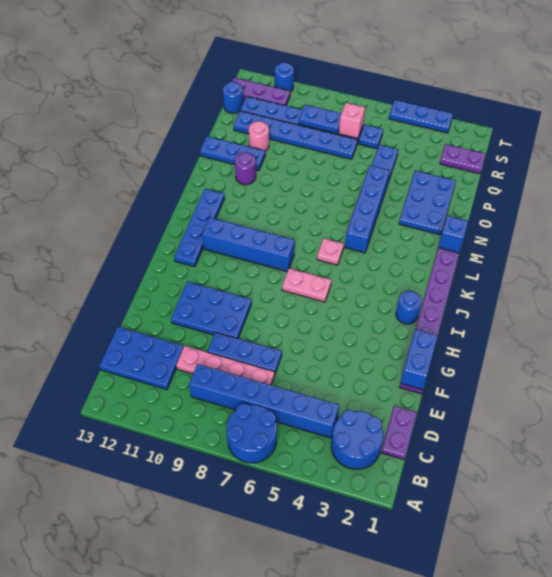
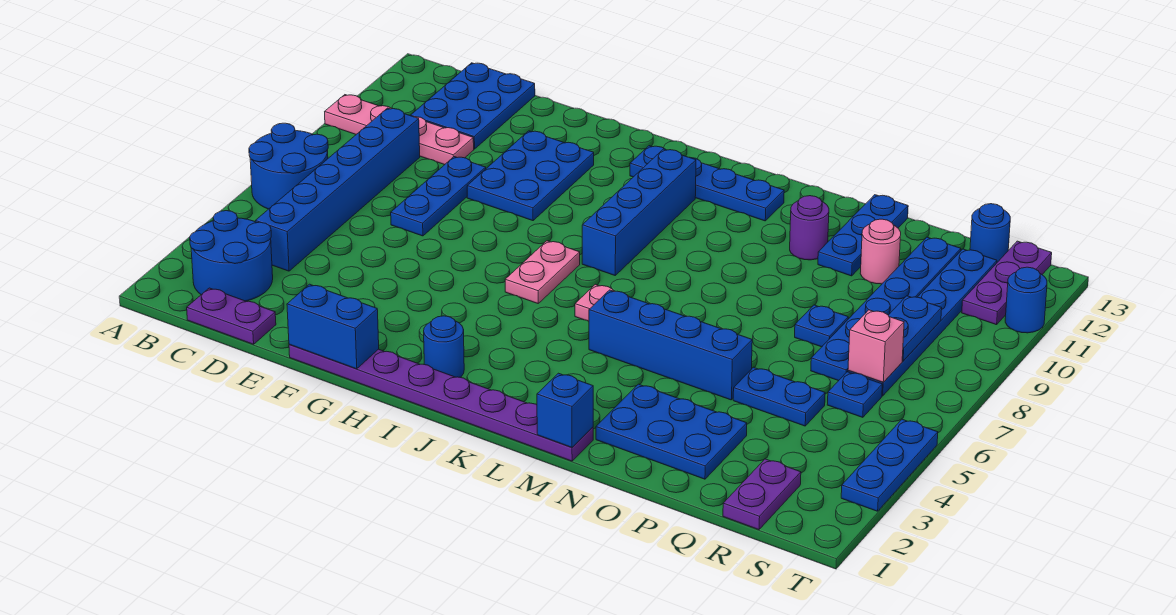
pink plate D7:D10 level 1 -> pink plate A10:D10 level 1
none -> blue plate P8 level 1

